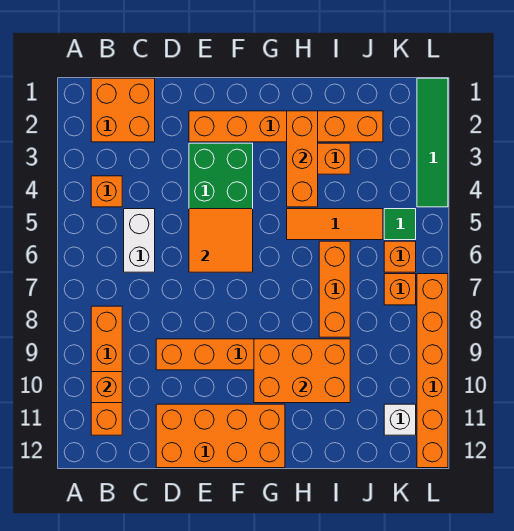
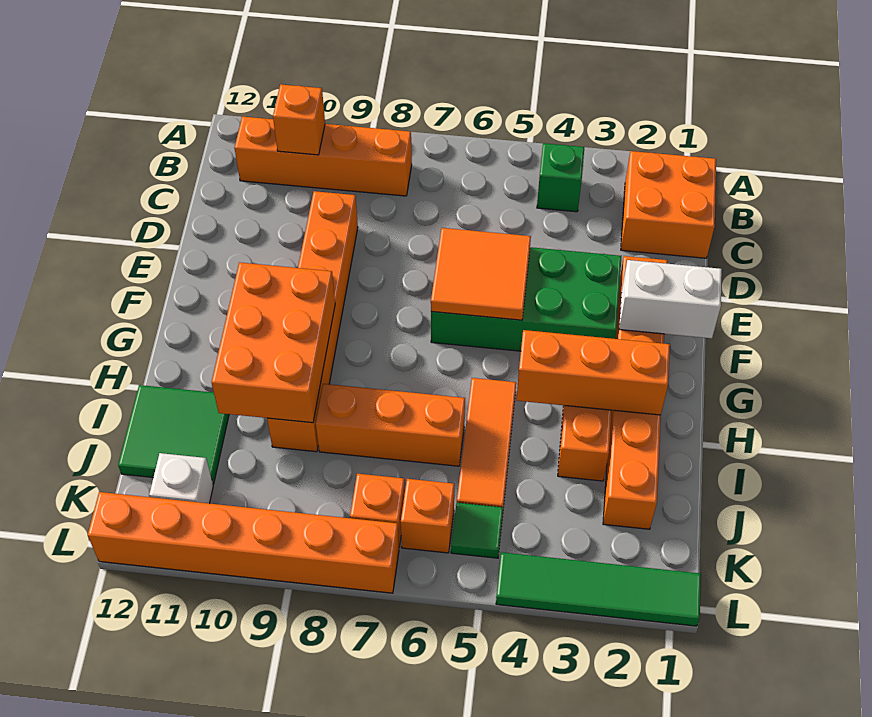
orange brick B4 level 1 -> green brick B4 level 1
white brick C5:C6 level 1 -> white brick F1:F2 level 2
orange brick D11:G12 level 1 -> none
none -> green tile I11:J12 level 1

